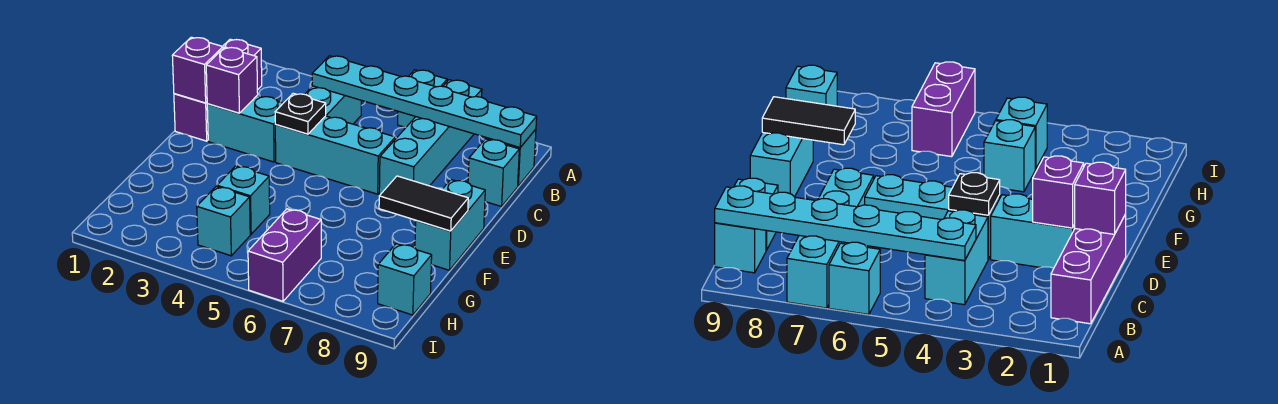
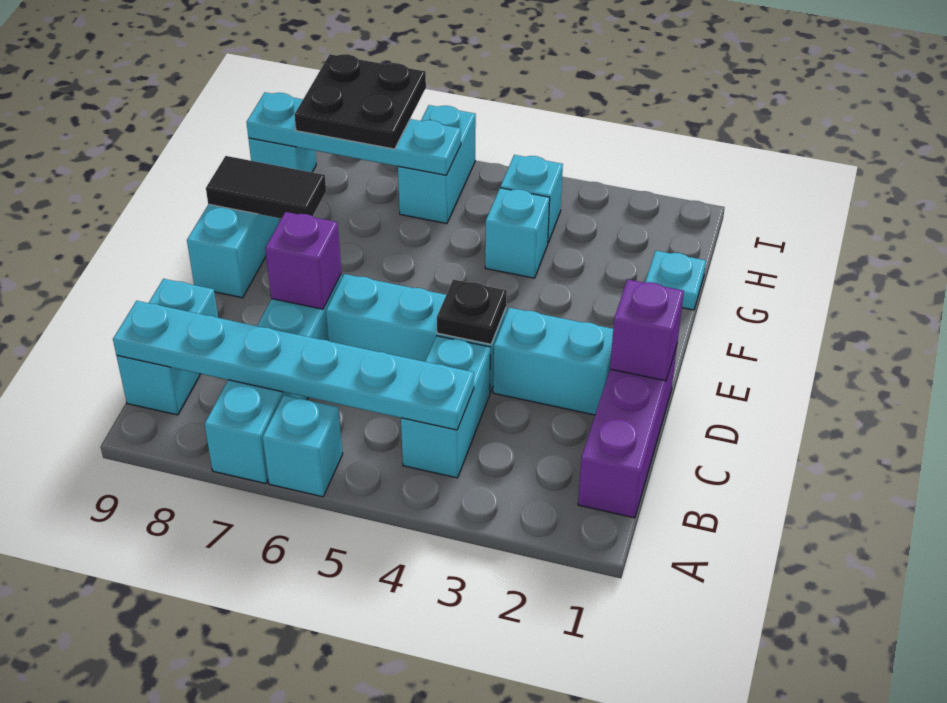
purple brick D2 level 2 -> purple brick D7 level 2
none -> cyan plate G1 level 1
purple brick H6:I6 level 1 -> cyan brick H6:I6 level 1
none -> cyan plate H6:H9 level 2
none -> black plate H7:I8 level 3

